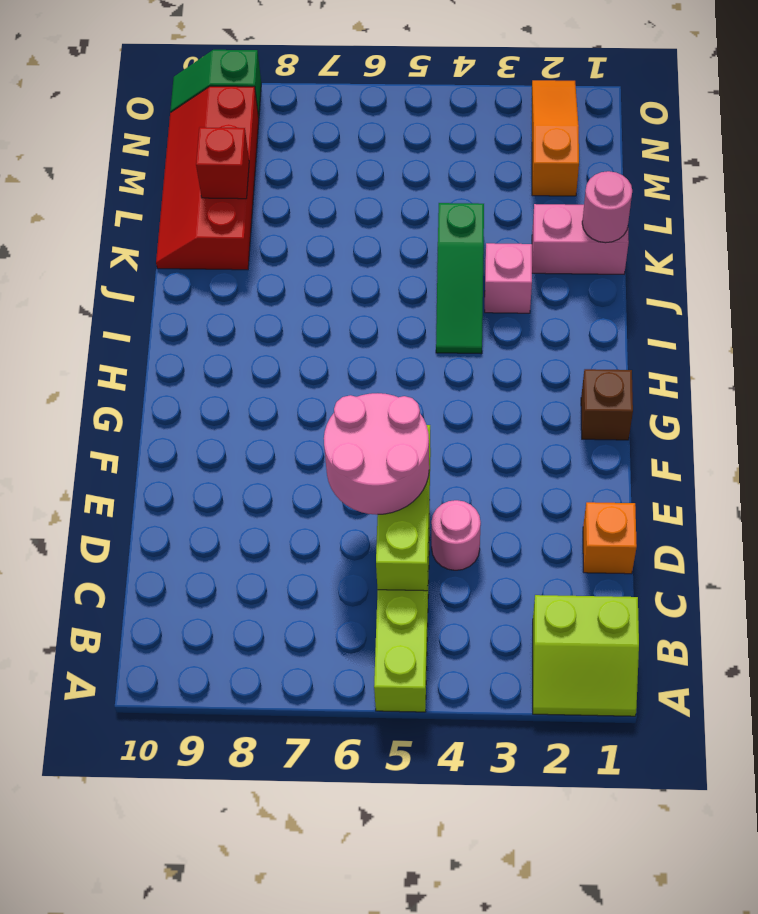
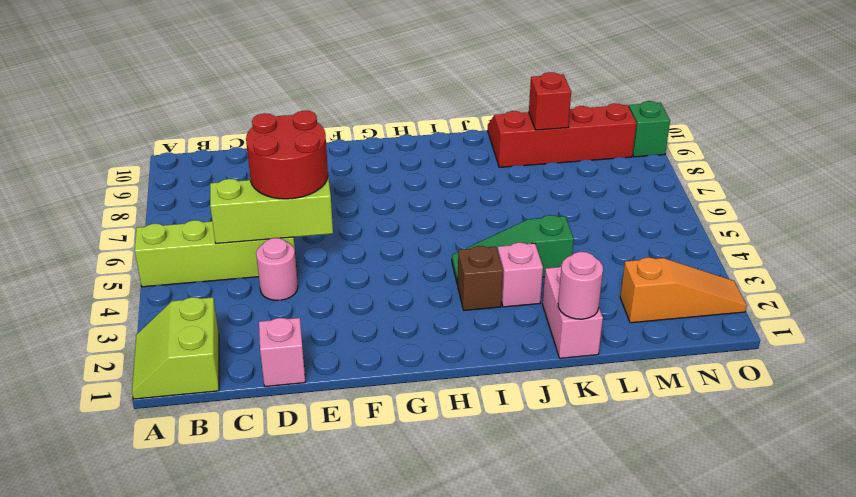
orange brick D1 level 1 -> pink brick D1 level 1
pink round brick D5:E6 level 3 -> red round brick D5:E6 level 3
brown brick G1 level 1 -> brown brick I3 level 1

